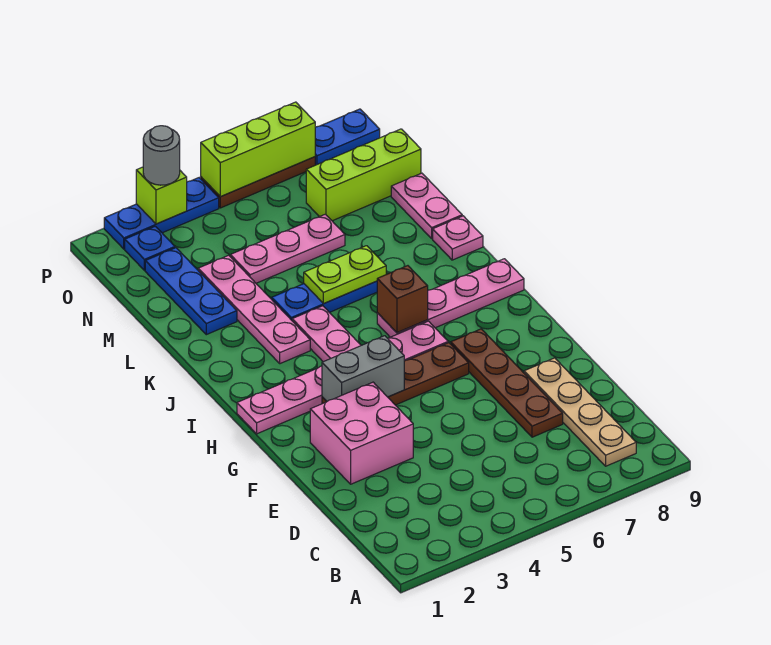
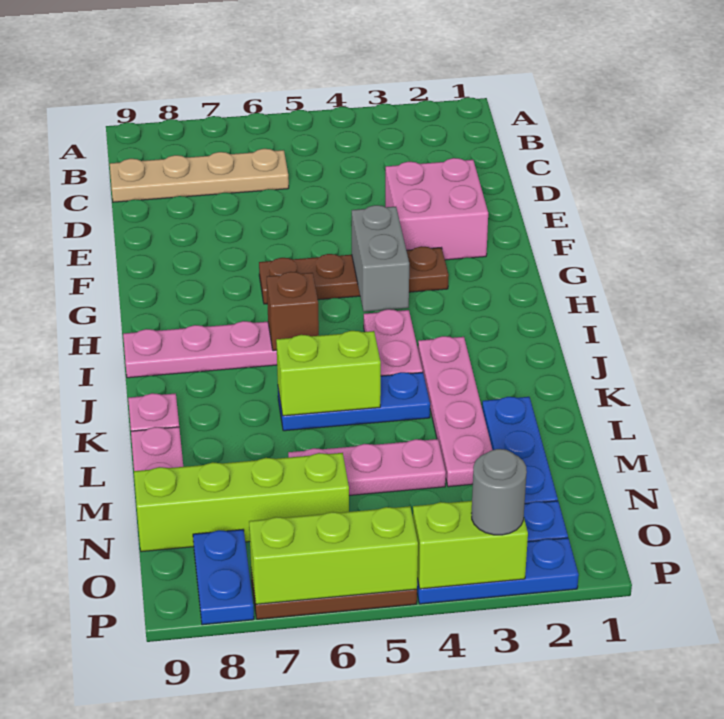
tan plate B8:E8 level 1 -> tan plate C6:C9 level 1
brown plate D7:G7 level 1 -> none
grey brick G3:G4 level 2 -> grey brick G4:H4 level 2
pink plate H1:H6 level 1 -> none
lime plate K5:K6 level 2 -> lime brick K5:K6 level 2
lime brick N7:N9 level 1 -> lime brick N6:N9 level 1
lime brick P3 level 2 -> lime brick P3:P4 level 2
blue plate P8:P9 level 1 -> blue plate O8:P8 level 1

